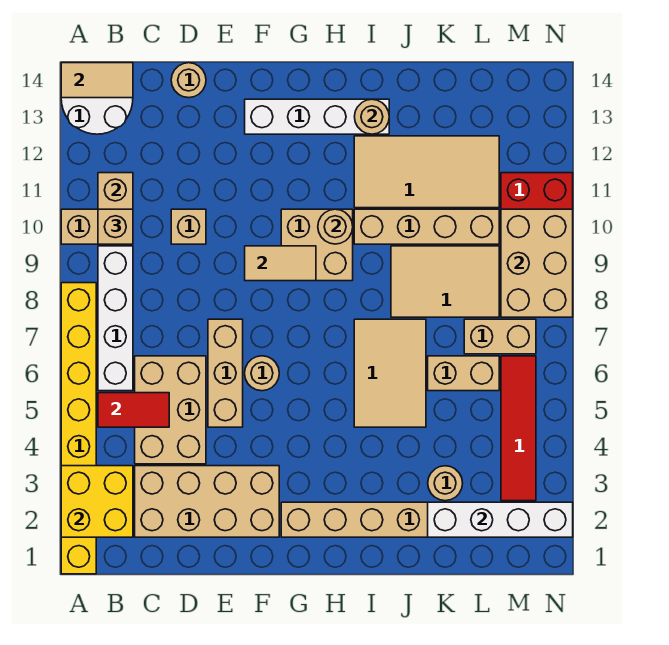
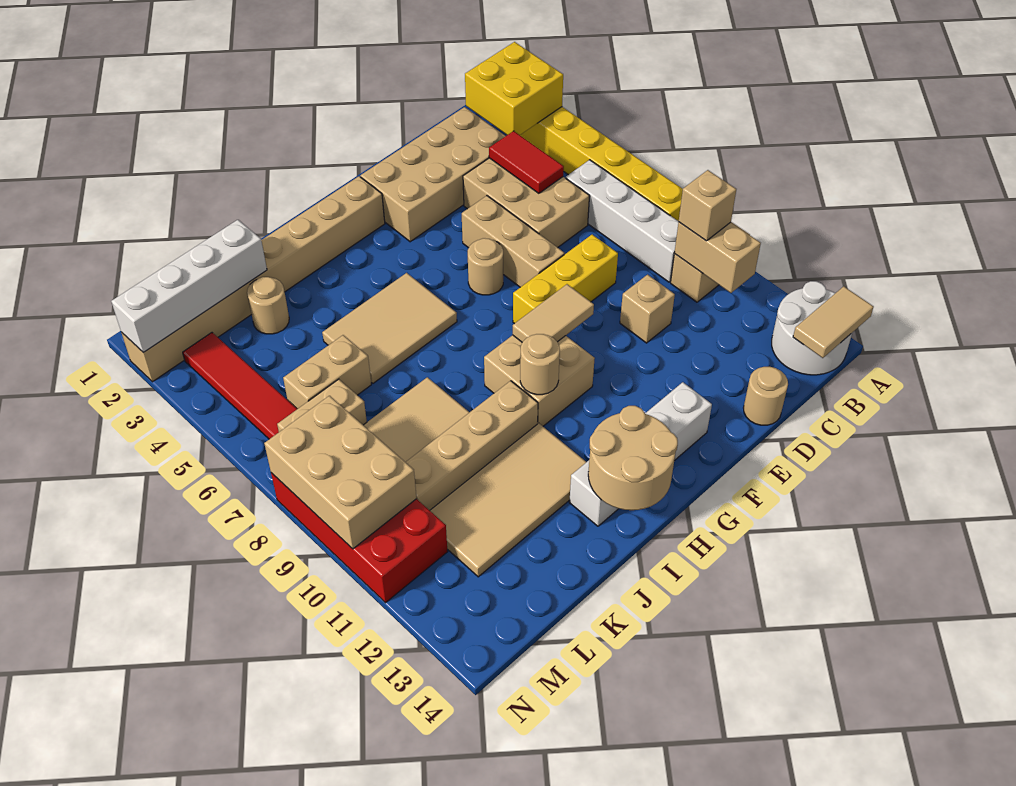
red tile B5:C5 level 2 -> red tile C4:C5 level 2
none -> yellow brick D8:F8 level 1
tan tile I5:J7 level 1 -> tan tile H5:J6 level 1
tan round brick I13 level 2 -> tan round brick H13:I14 level 2

